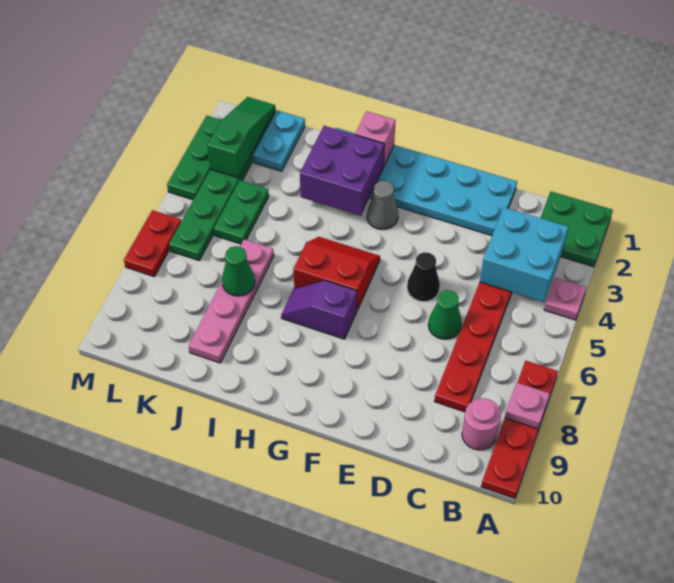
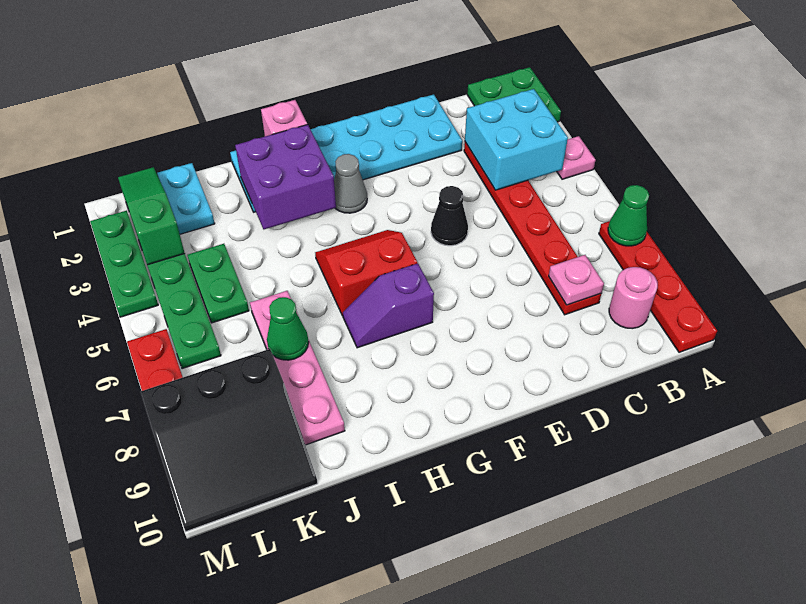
pink plate A8 level 2 -> pink plate C8 level 2
green cone D6 level 1 -> green cone A7 level 2
none -> black slope K8:M10 level 1 top 8

